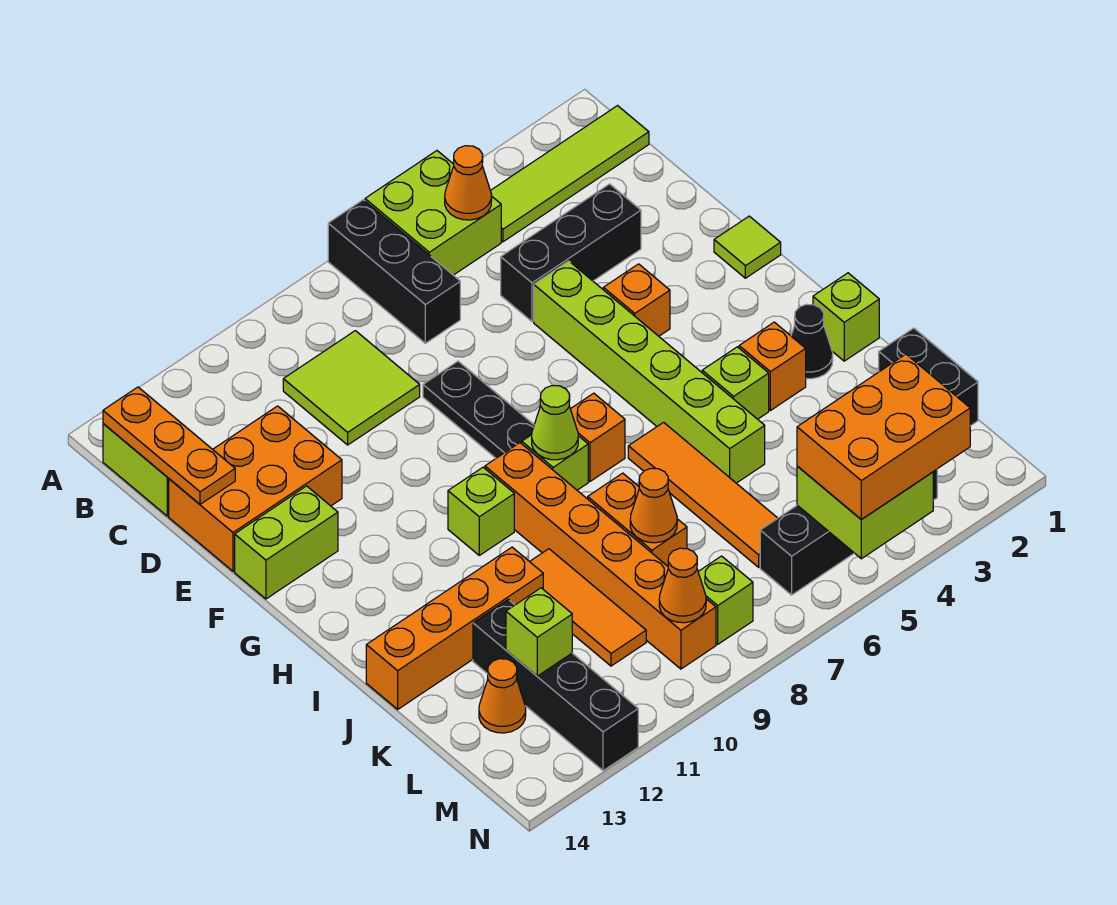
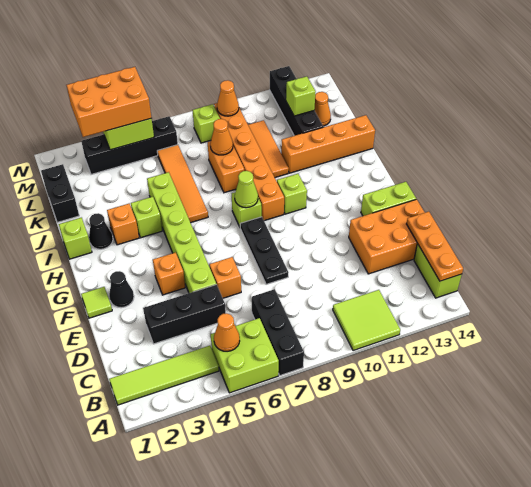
lime tile C9:D10 level 1 -> lime tile A10:B11 level 1
none -> black cone F2 level 1
orange brick H7 level 1 -> orange brick E6 level 1

